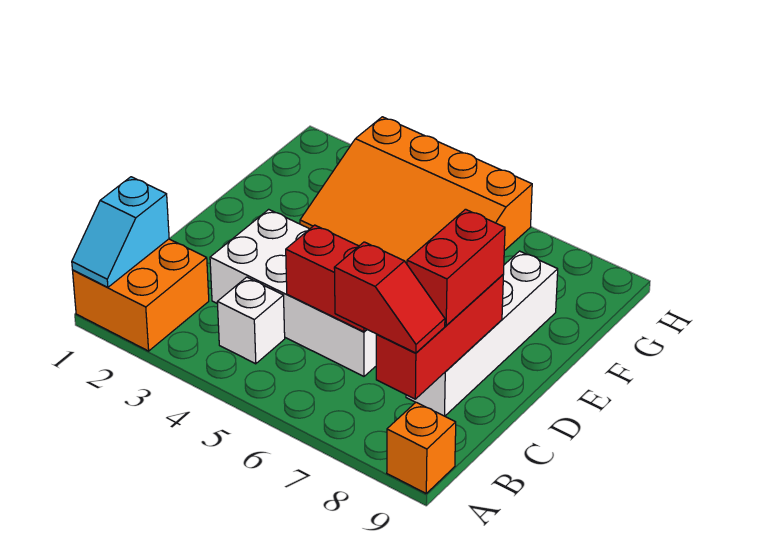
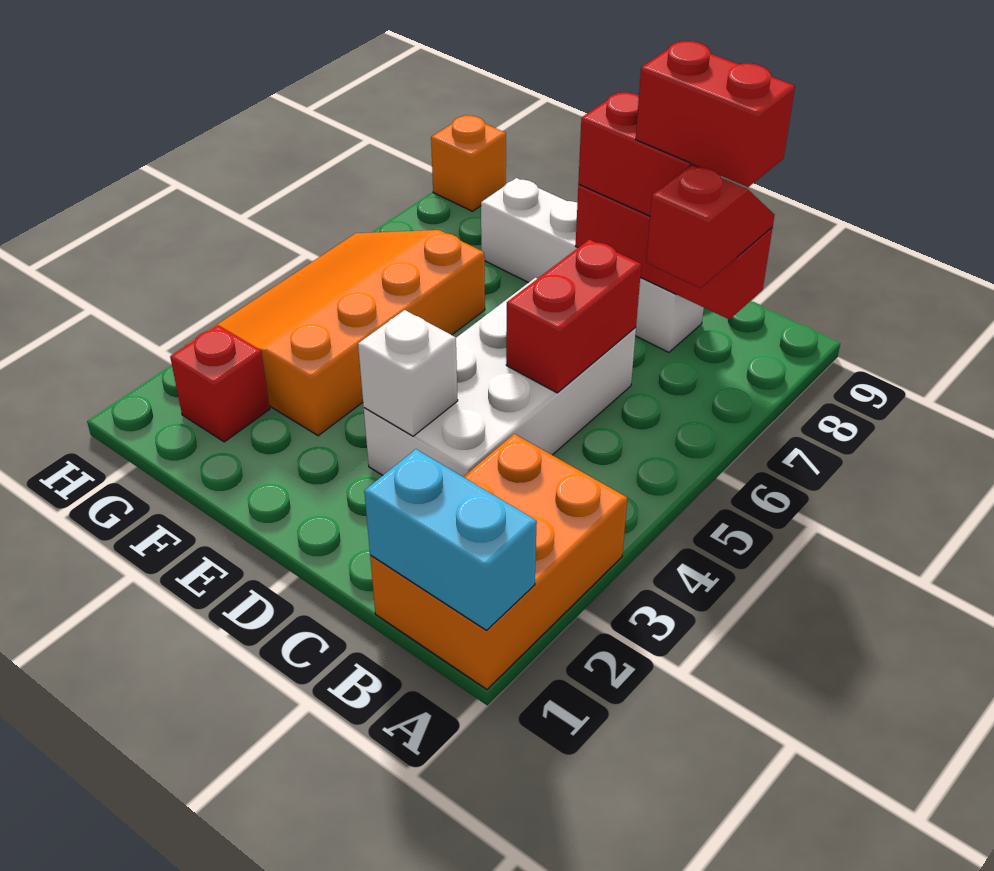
orange brick A1:B2 level 1 -> orange brick A1:B3 level 1
cyan slope A1:B1 level 2 top B -> cyan brick A1:B1 level 2
orange brick A9 level 1 -> orange brick H9 level 1
white brick B4 level 1 -> white brick D3 level 2
none -> red brick B8:C8 level 4
orange slope F3:H6 level 1 top H -> orange slope F3:H6 level 1 top F
none -> red brick G2 level 1

